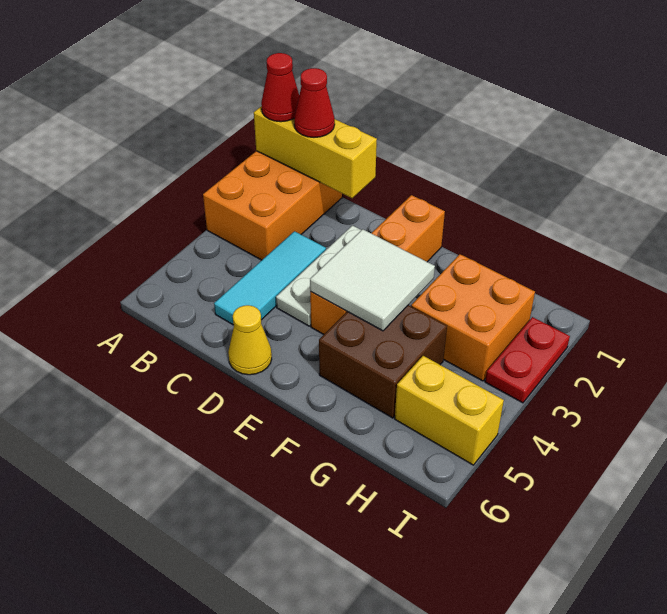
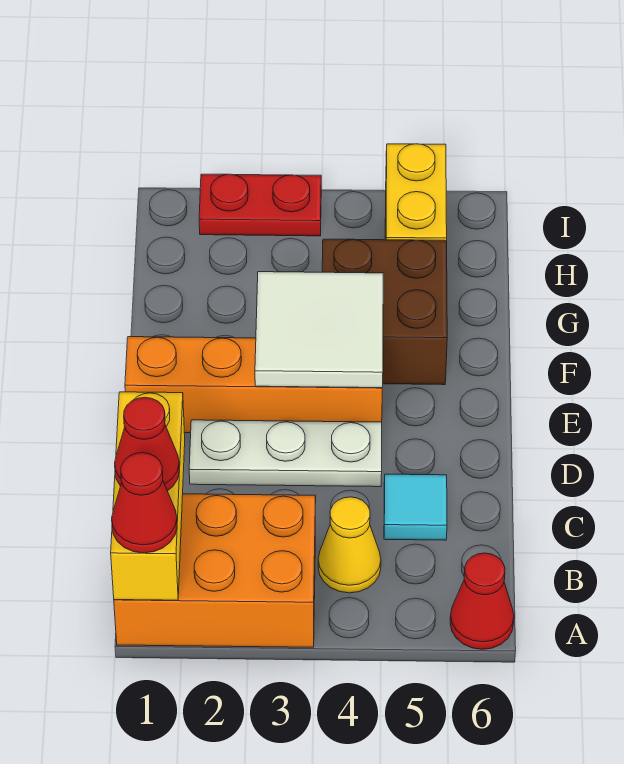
none -> red cone A6 level 1
cyan tile C3:C5 level 1 -> cyan tile C5 level 1
yellow cone D6 level 1 -> yellow cone B4 level 1
orange brick G2:H3 level 1 -> none

